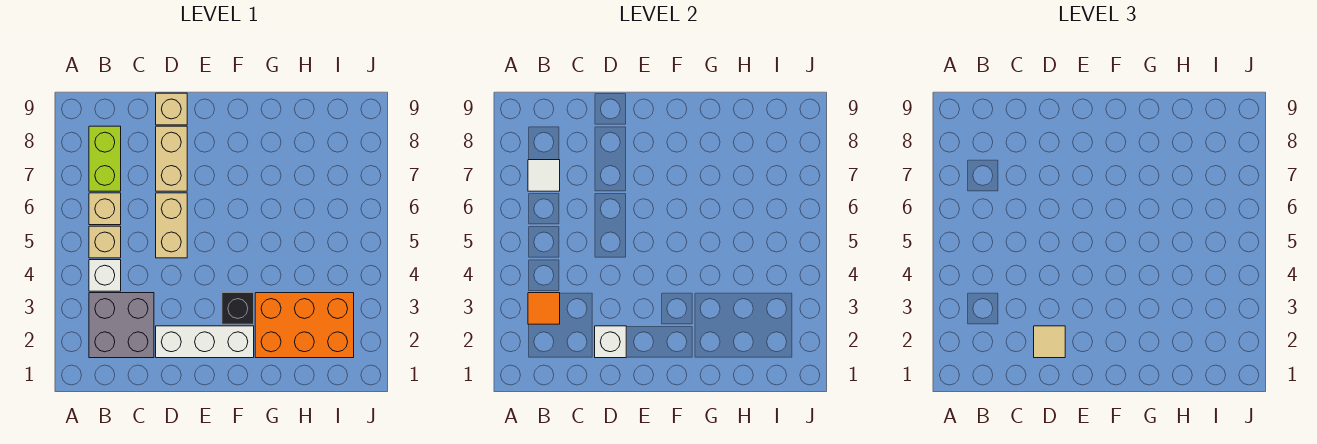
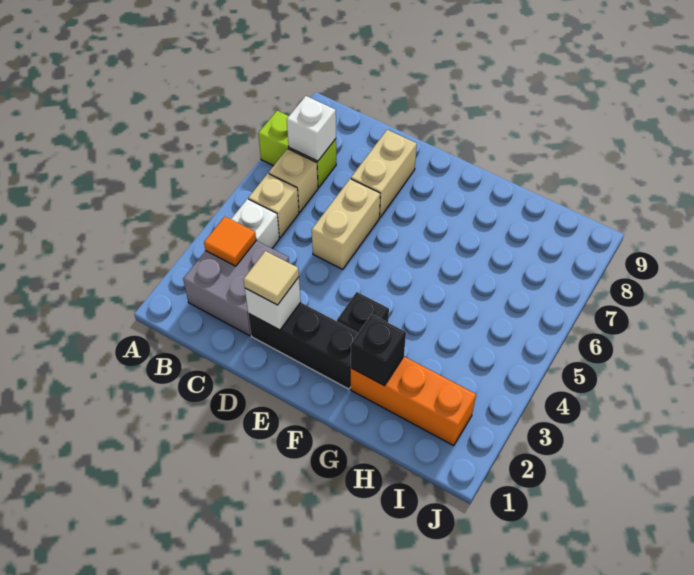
lime brick B7:B8 level 1 -> lime brick A7:B7 level 1
white tile B7 level 2 -> white brick B7 level 2
white brick D2:F2 level 1 -> black brick D2:F2 level 1
tan brick D9 level 1 -> none
orange brick G2:I3 level 1 -> orange brick G2:I2 level 1
none -> black brick G2 level 2

